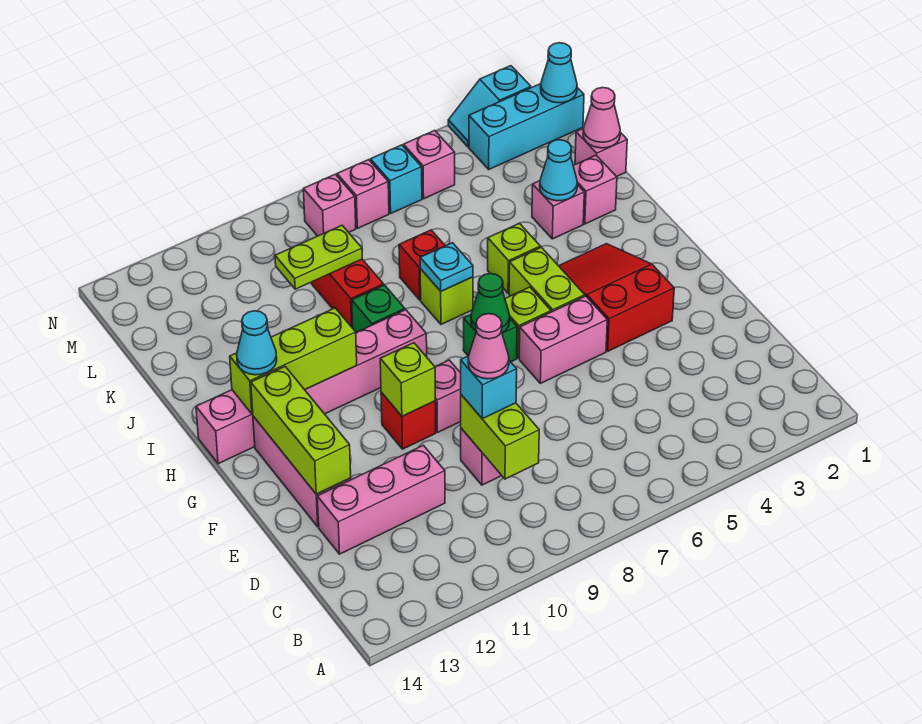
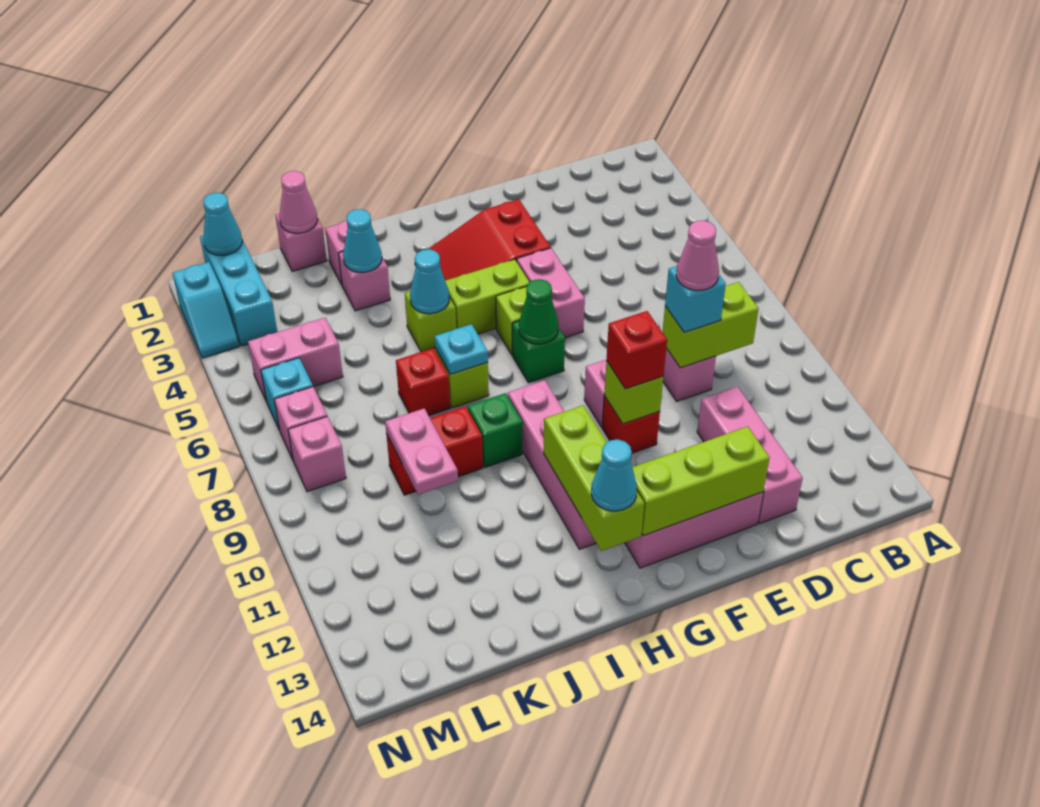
none -> red brick F10 level 3
pink brick H9:H14 level 1 -> pink brick H9:H12 level 1
none -> cyan cone I5 level 2
lime plate K9:K10 level 2 -> pink plate K9:K10 level 2
pink brick M5 level 1 -> pink brick L5:M5 level 1

